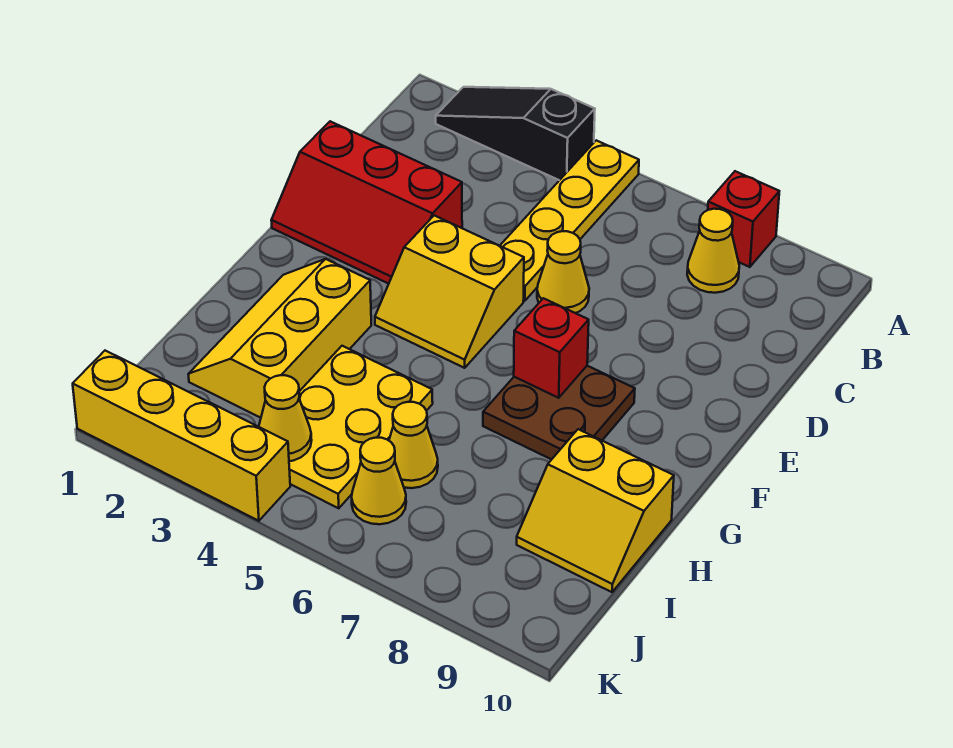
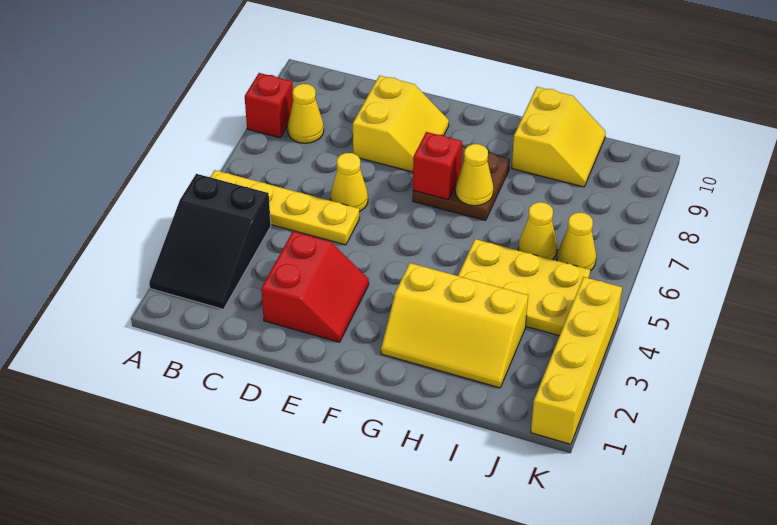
black slope A2:A4 level 1 top 4 -> black slope A2:B4 level 1 top 4
red slope D1:E3 level 1 top D -> red slope D2:E3 level 1 top D
yellow slope E4:F5 level 1 top E -> yellow slope D8:E9 level 1 top D
yellow cone J4 level 2 -> yellow cone G7 level 2

